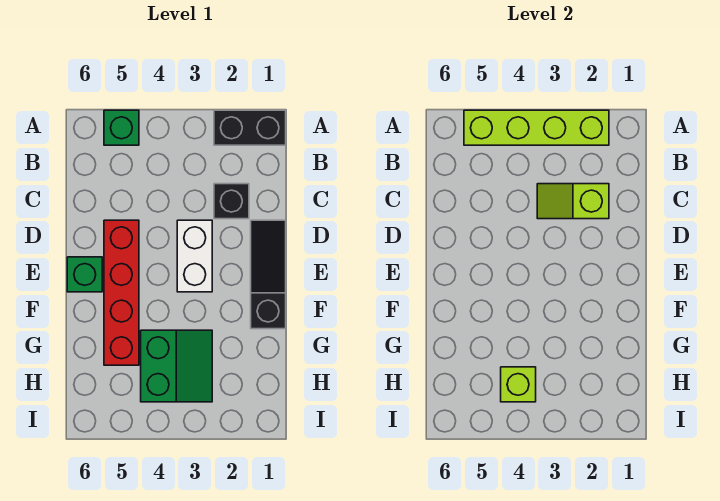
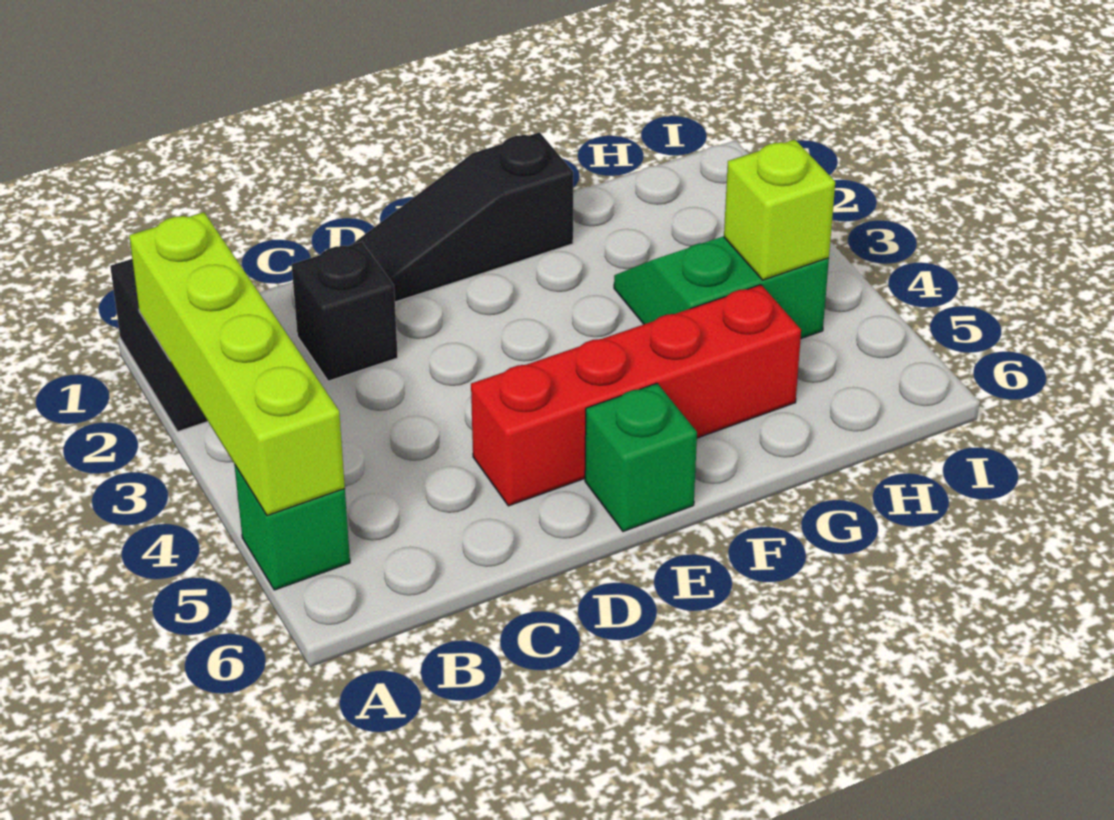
lime slope C2:C3 level 2 top 2 -> none
white brick D3:E3 level 1 -> none

